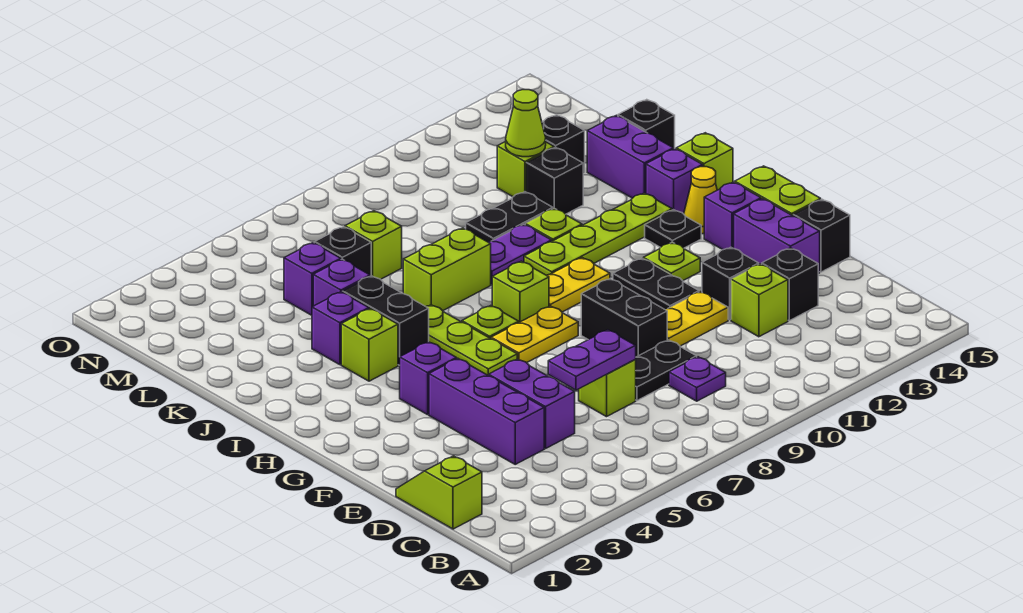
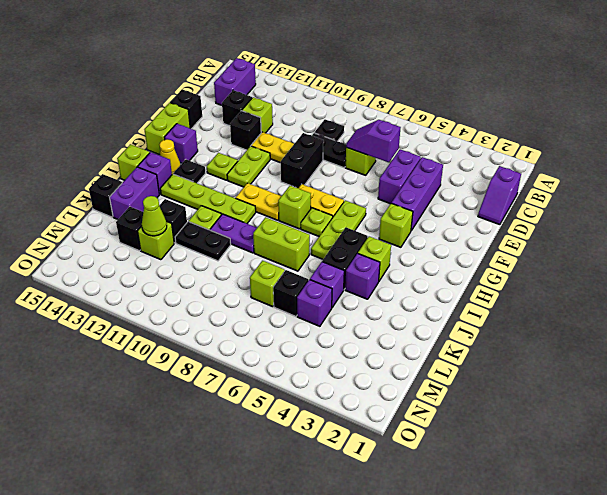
lime slope C1:D1 level 1 top C -> purple slope C1:D1 level 1 top C
purple plate C9 level 1 -> black plate C9 level 1
purple plate D6:D7 level 2 -> purple slope D6:D7 level 2 top 6
purple brick E14:F14 level 1 -> purple brick B14:C14 level 1
black plate F11:G11 level 1 -> lime plate F11:G11 level 1
purple brick G4 level 1 -> lime brick G4 level 1

